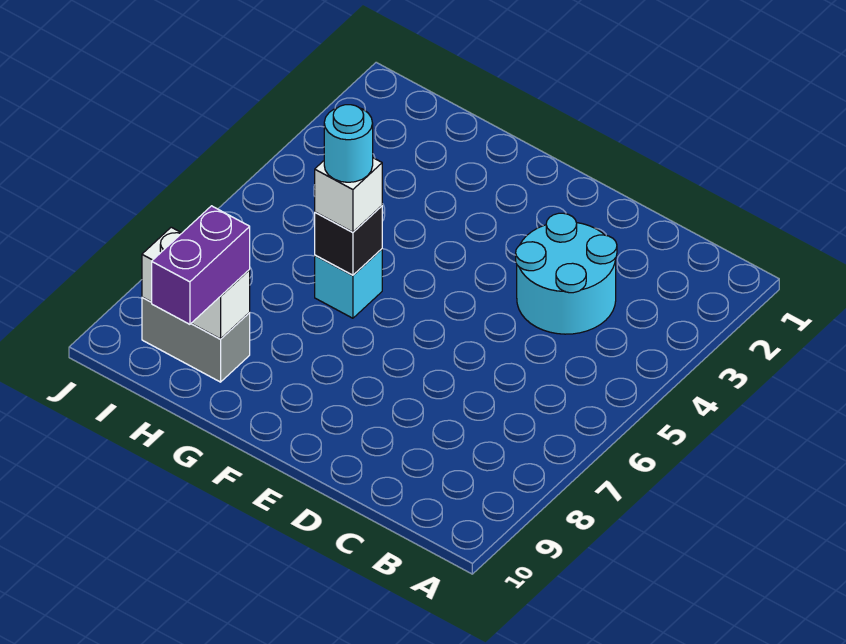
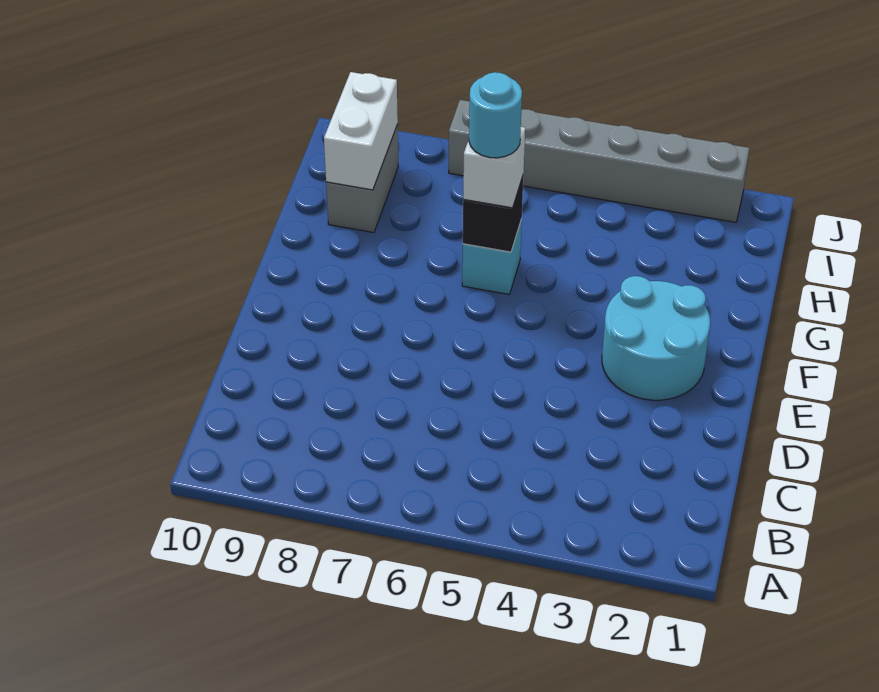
cyan round brick C3:D4 level 1 -> cyan round brick E2:F3 level 1
purple brick H9:H10 level 3 -> none
none -> grey brick J2:J7 level 1

